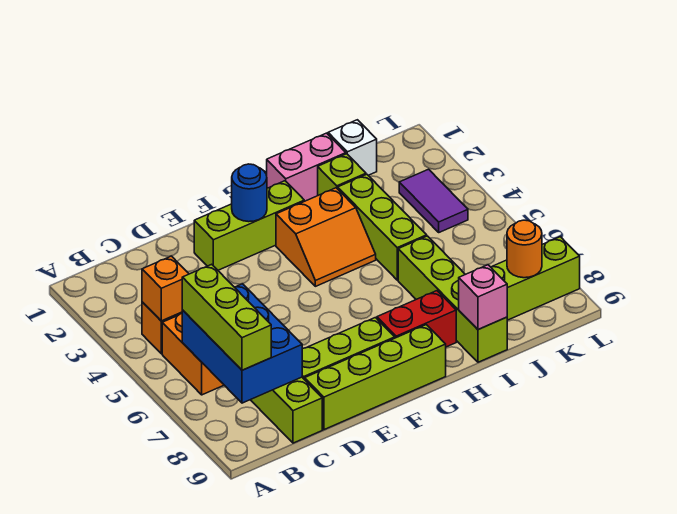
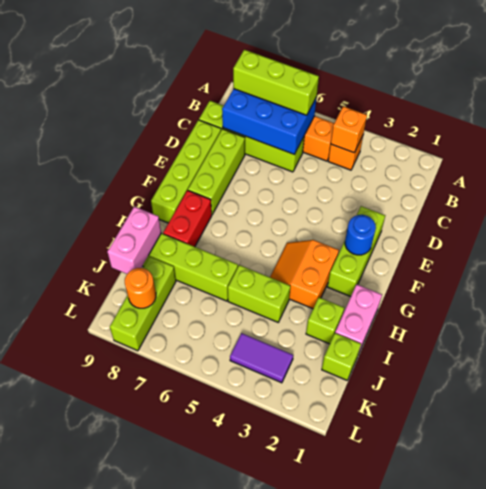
lime brick I3:I5 level 1 -> lime brick I4:I5 level 1
pink brick I9 level 2 -> pink brick I9:J9 level 2
white brick J1 level 1 -> lime brick J1 level 1

